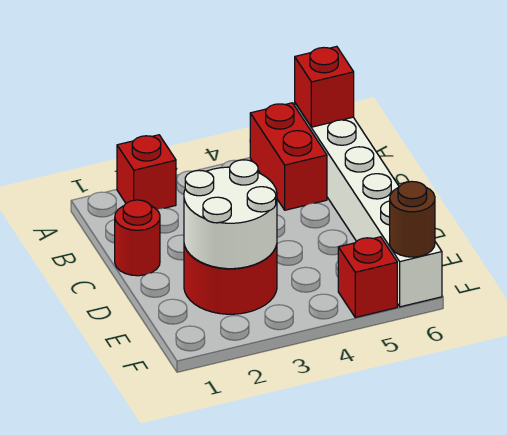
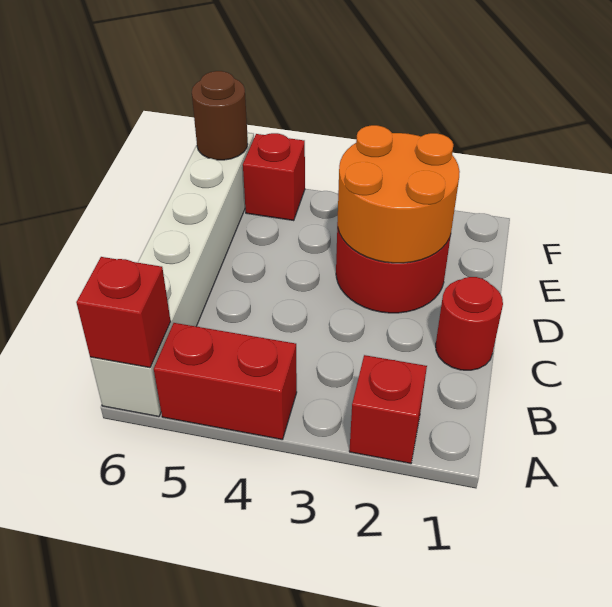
red brick A5:B5 level 1 -> red brick A4:A5 level 1
white round brick D2:E3 level 2 -> orange round brick D2:E3 level 2

